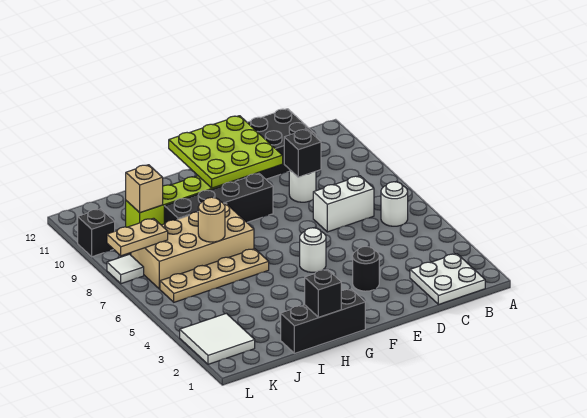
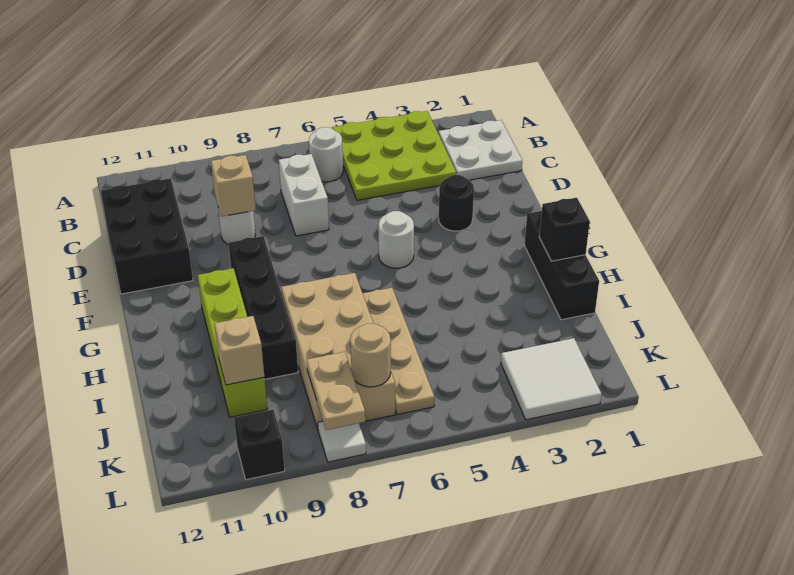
black brick D9 level 2 -> tan brick D9 level 2
lime plate E10:G12 level 2 -> lime plate A3:C5 level 1
tan round brick I7 level 2 -> tan round brick K7 level 2

